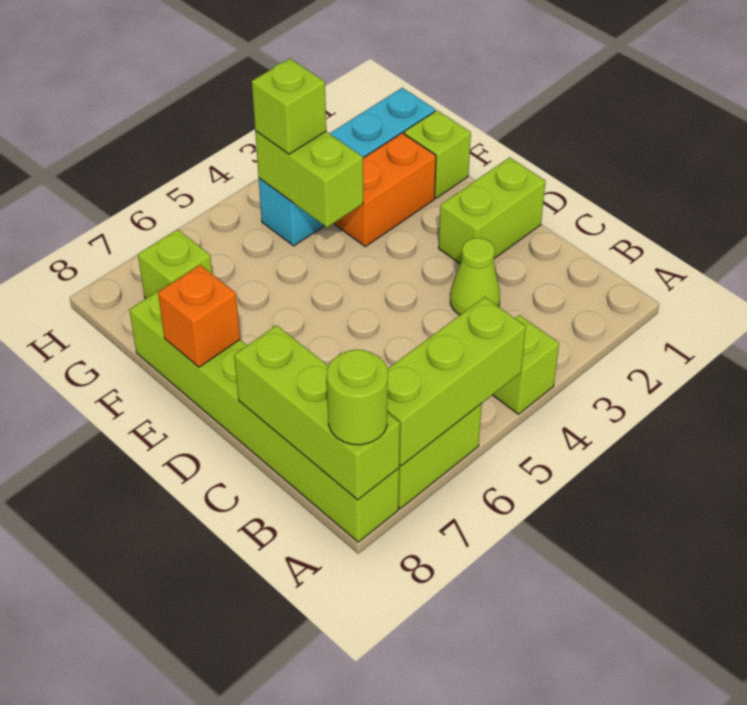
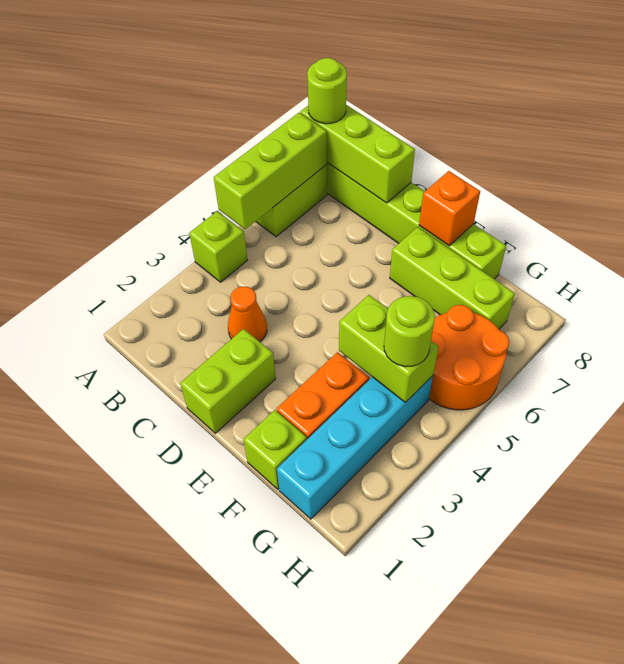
lime cone C3 level 1 -> orange cone C3 level 1
lime brick G4 level 3 -> lime round brick G4 level 3
none -> orange round brick G5:H6 level 1
lime brick G7 level 1 -> lime brick E7:G7 level 1

